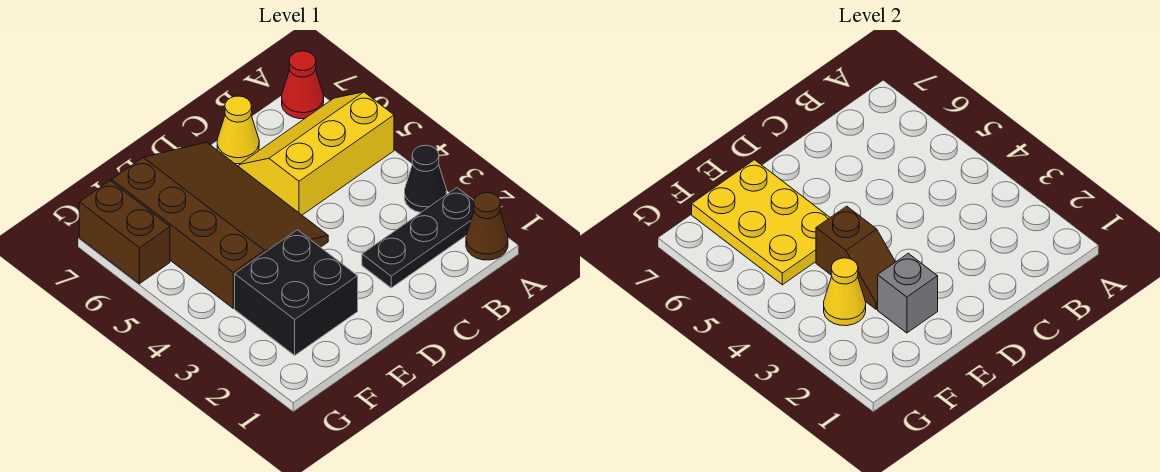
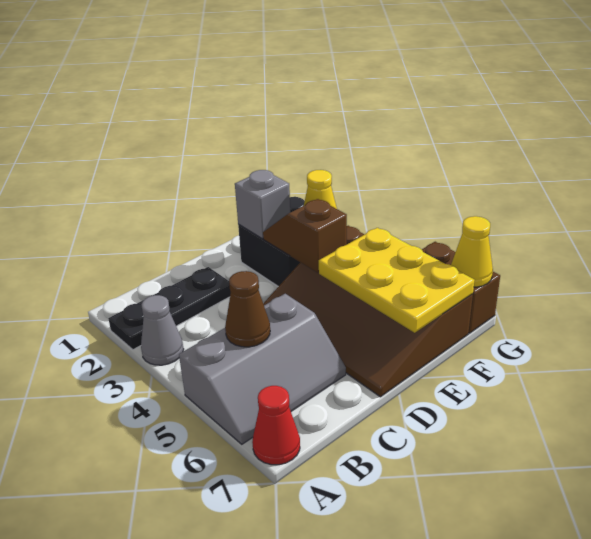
brown cone A1 level 1 -> brown cone B5 level 2
black cone A3 level 1 -> grey cone A3 level 1
yellow slope A5:C6 level 1 top 5 -> grey slope A5:C6 level 1 top 5
yellow cone C7 level 1 -> yellow cone G7 level 2

